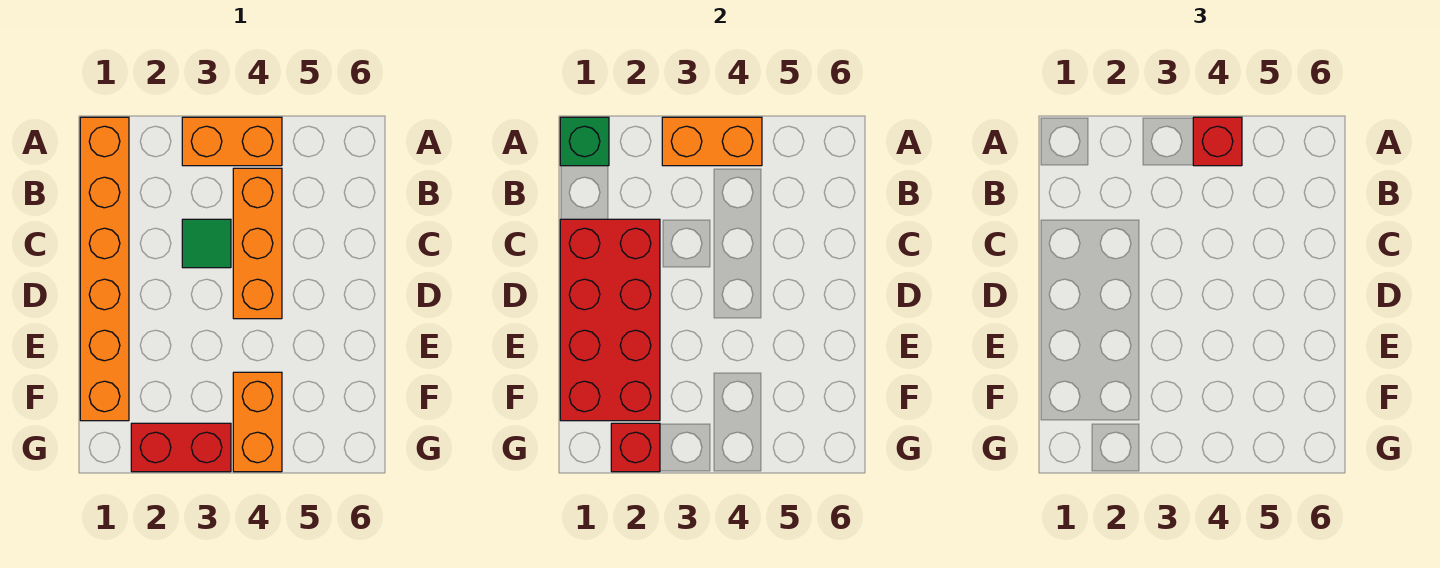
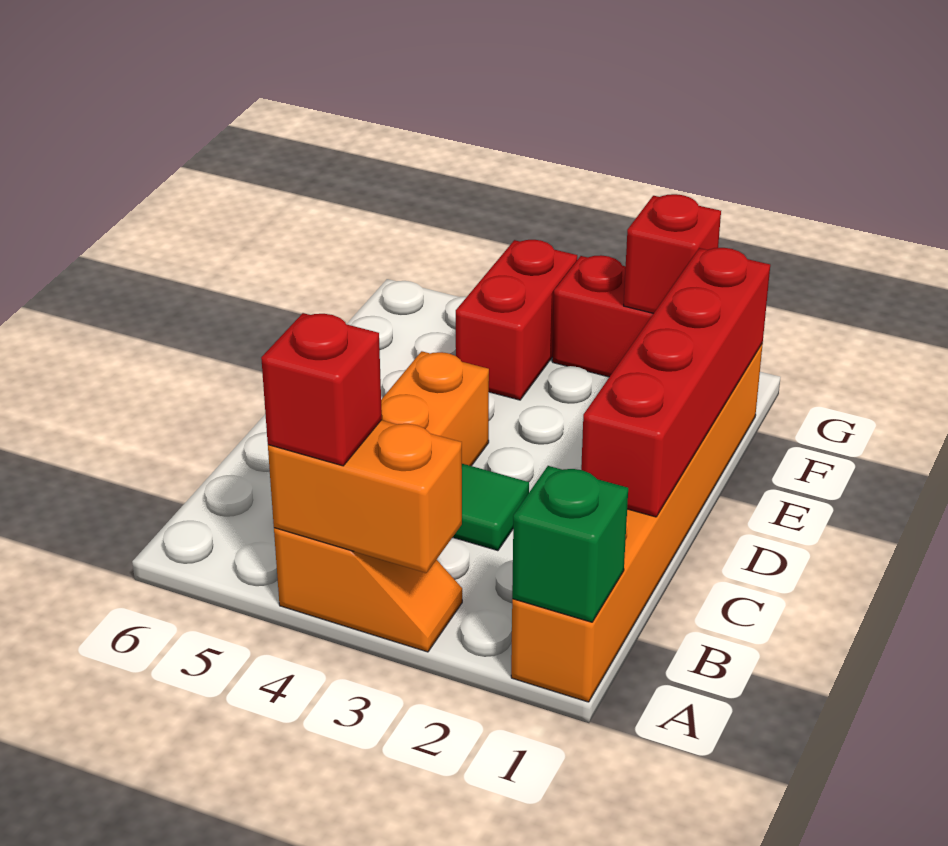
orange brick A3:A4 level 1 -> orange slope A3:A4 level 1 top 4
red brick C1:F2 level 2 -> red brick C1:F1 level 2
orange brick F4:G4 level 1 -> red brick F4:G4 level 1

